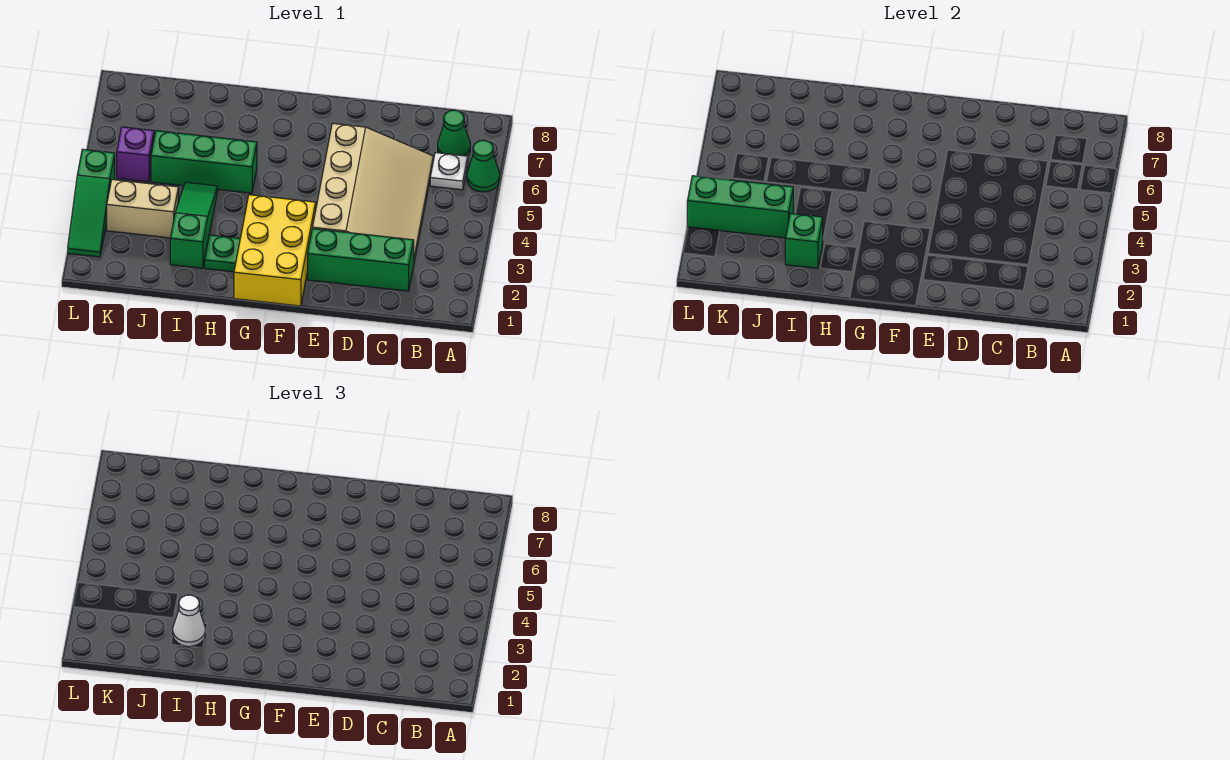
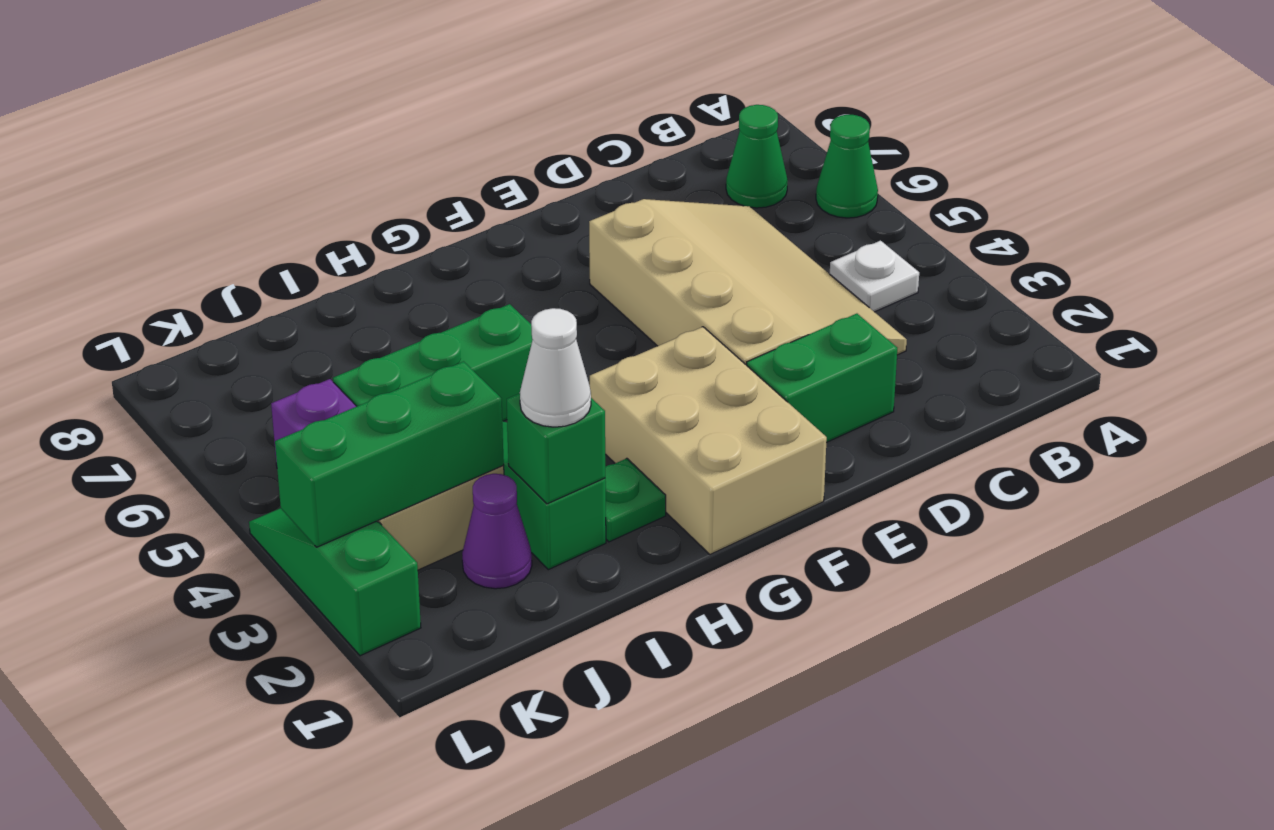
white plate B6 level 1 -> white plate B4 level 1
green brick C2:E2 level 1 -> green brick D2:E2 level 1
yellow brick F1:G3 level 1 -> tan brick F1:G3 level 1
none -> purple cone J2 level 1
green slope L2:L4 level 1 top 4 -> green slope L2:L4 level 1 top 2

